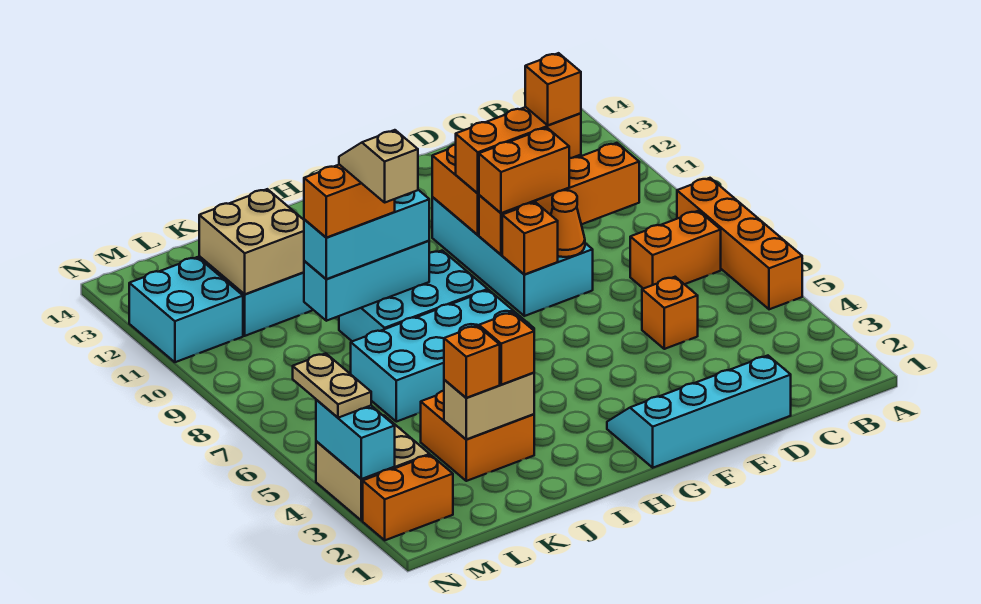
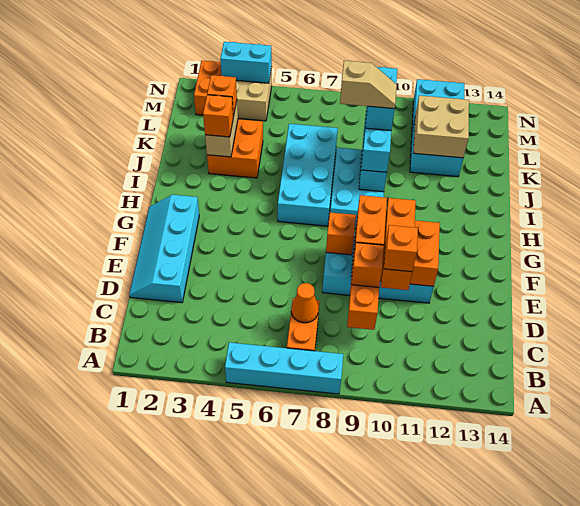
orange brick A5:A8 level 1 -> cyan brick A5:A8 level 1
cyan slope D1:G2 level 1 top 1 -> cyan slope D1:G2 level 1 top 2
orange brick D5 level 1 -> orange brick D9 level 3
orange cone E8 level 2 -> orange cone C7 level 2
orange brick J9:K9 level 4 -> cyan brick J9:K9 level 4
tan plate N4:N5 level 3 -> none

